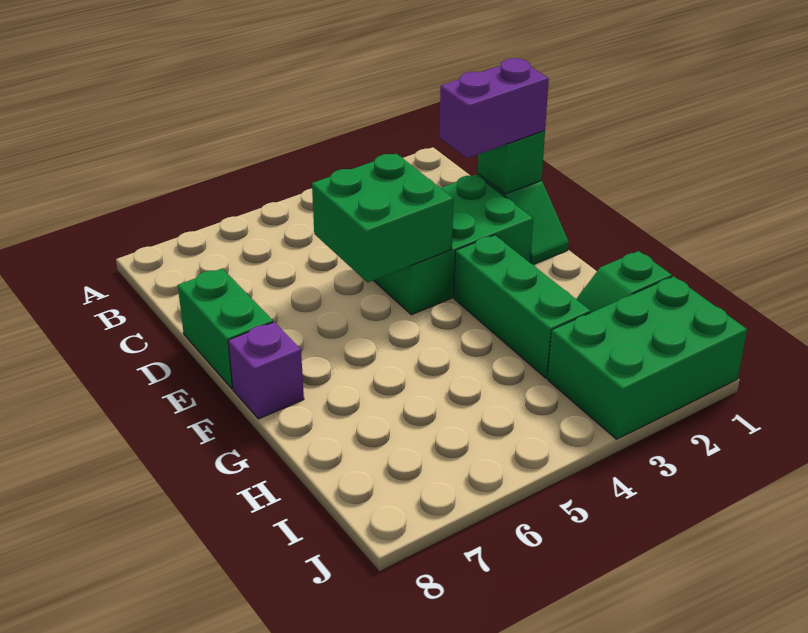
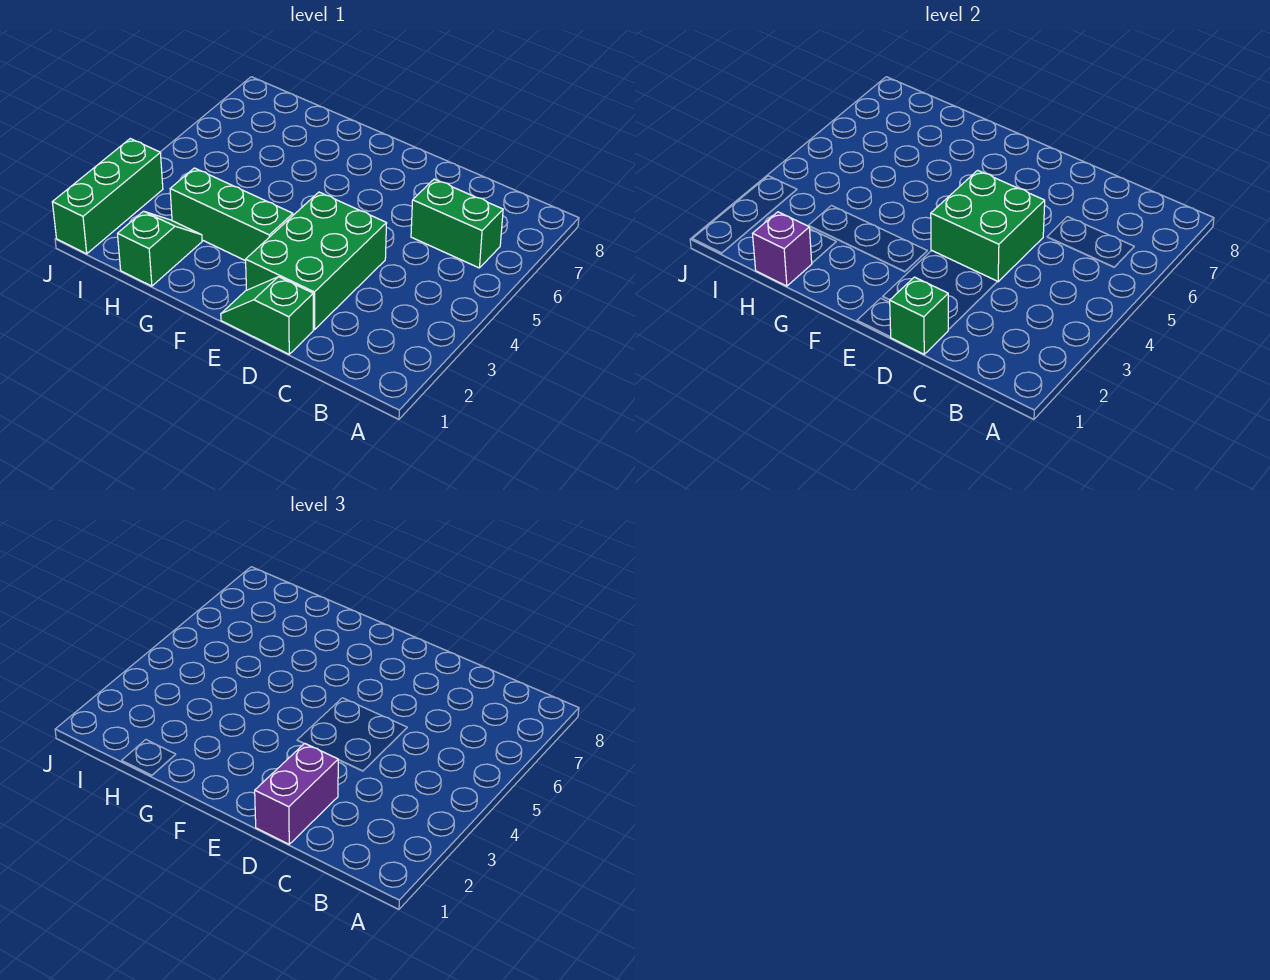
green brick D8:E8 level 1 -> green brick B6:C6 level 1
purple brick F8 level 1 -> purple brick H1 level 2
green brick I1:J3 level 1 -> green brick J1:J3 level 1

